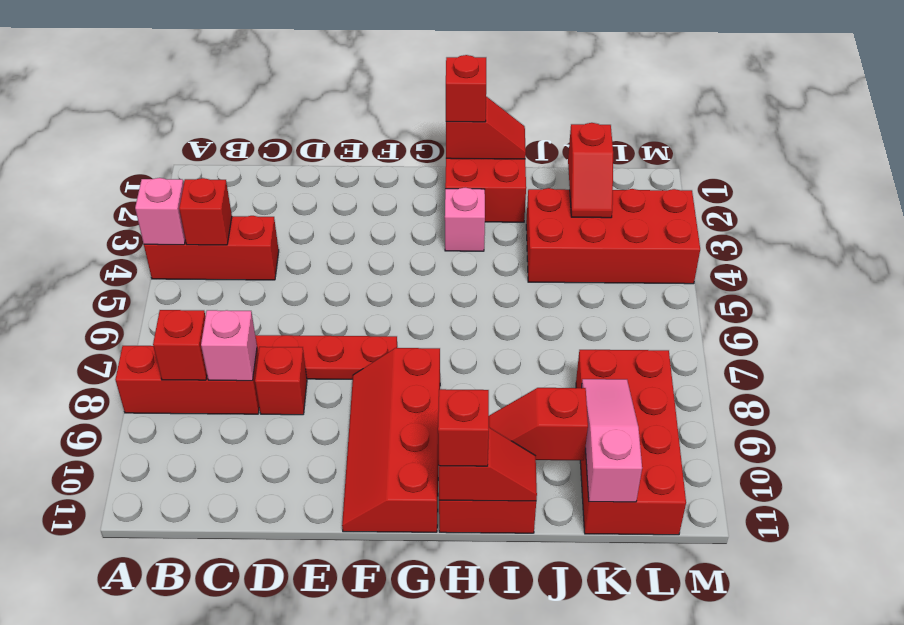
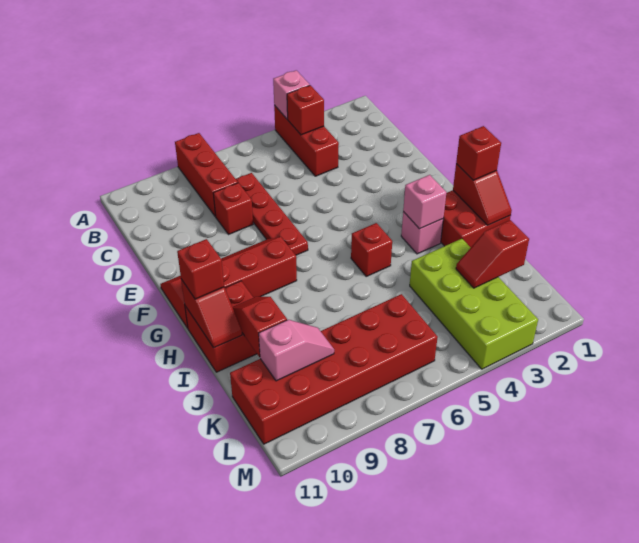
red brick B8 level 2 -> red brick H5 level 1
pink brick C8 level 2 -> pink brick H3 level 2
red brick J3:M4 level 1 -> lime brick J3:M4 level 1
red brick K8:L11 level 1 -> red brick K6:L11 level 1
pink slope K9:K11 level 2 top 11 -> pink slope K9:K10 level 2 top 10

